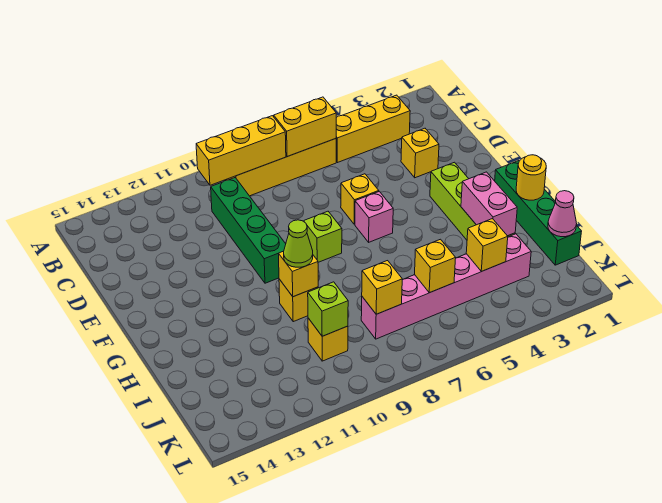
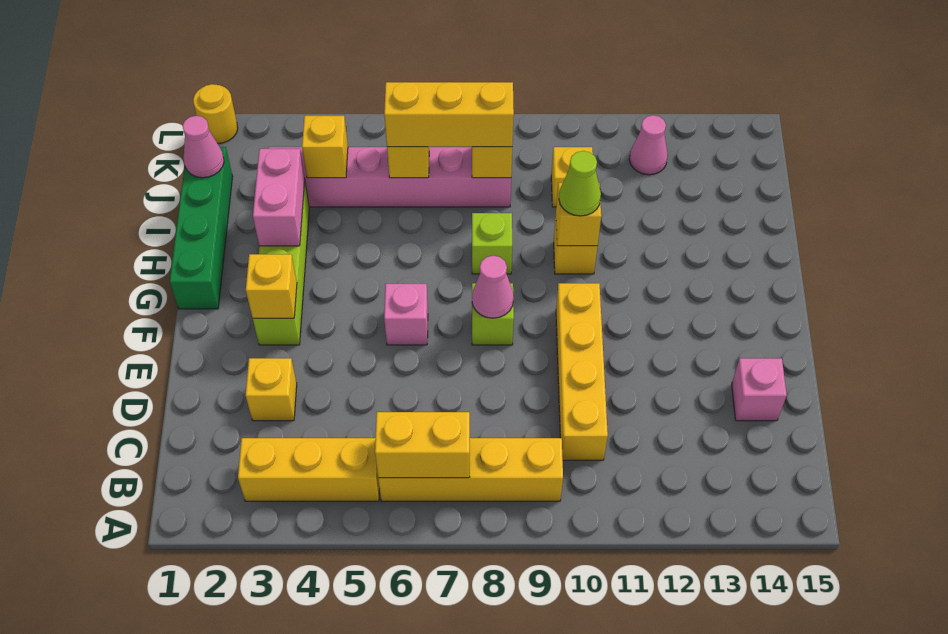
yellow brick B8:B10 level 2 -> yellow brick J6:J8 level 3
green brick C10:F10 level 1 -> yellow brick C10:F10 level 1
none -> pink brick D14 level 1
yellow brick E6 level 1 -> yellow brick F3 level 2
none -> pink cone F8 level 2
yellow round brick H1 level 2 -> yellow round brick L1 level 1
lime brick J10 level 2 -> lime brick H8 level 1
none -> pink cone K12 level 1

